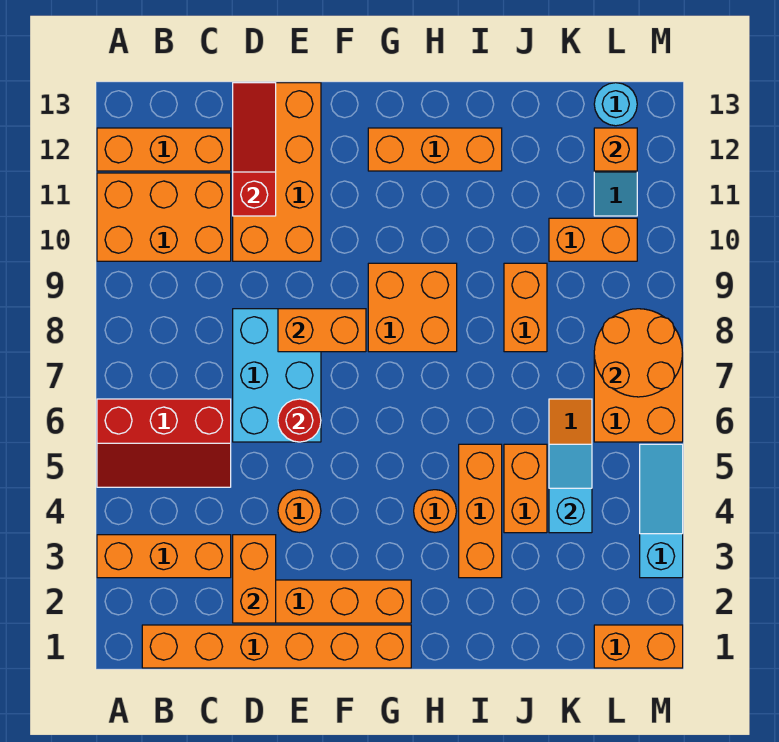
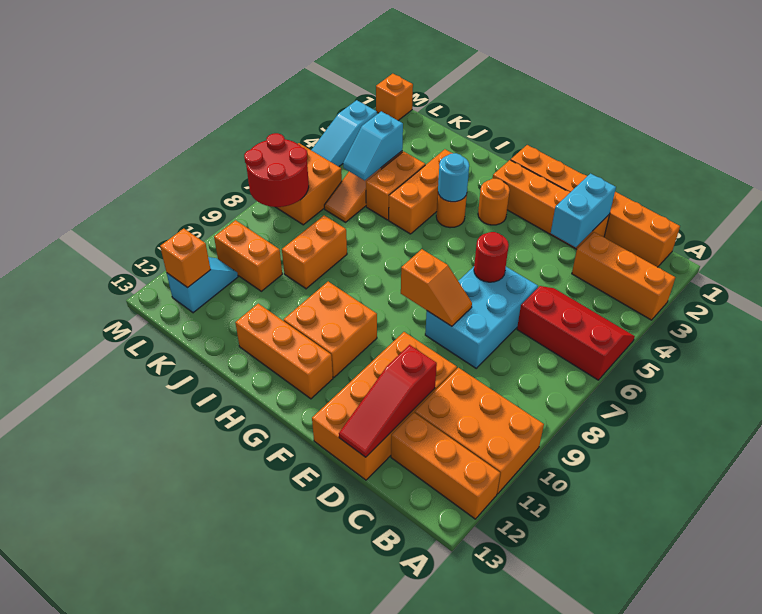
orange brick D2:D3 level 2 -> cyan brick D2:D3 level 2
orange round brick E4 level 1 -> orange round brick G3 level 1
orange brick E8:F8 level 2 -> orange slope E8:F8 level 2 top F
orange brick G8:H9 level 1 -> orange brick G10:H11 level 1
orange brick L1:M1 level 1 -> orange brick M1 level 1
orange round brick L7:M8 level 2 -> red round brick L7:M8 level 2
cyan round brick L13 level 1 -> cyan round brick H4 level 2

